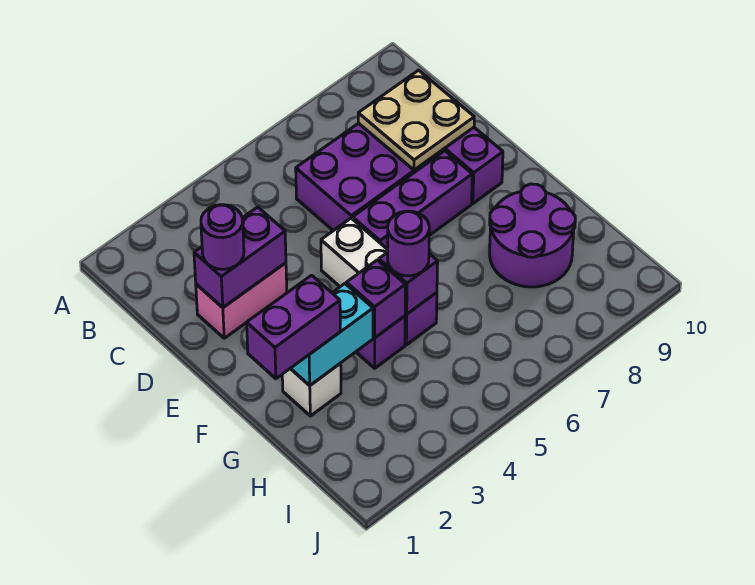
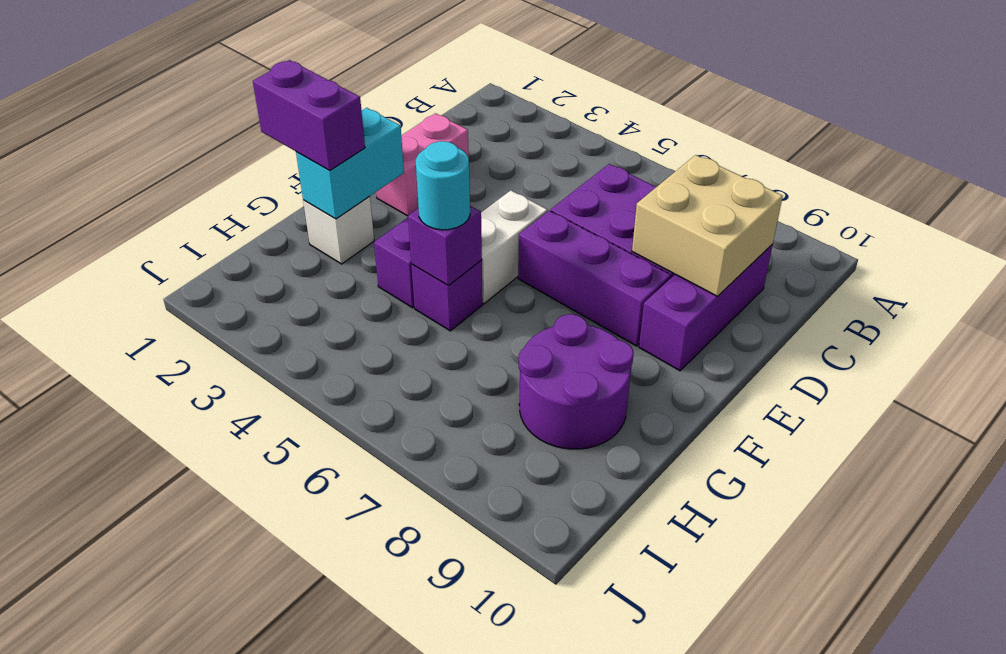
tan plate C8:D9 level 2 -> tan brick C8:D9 level 2
pink brick D2:D3 level 1 -> pink brick D2:E2 level 1
purple brick D2:D3 level 2 -> none
purple round brick D2 level 3 -> none
cyan brick G2:G3 level 2 -> cyan brick F2:G2 level 2
purple brick G4 level 2 -> none
purple round brick G5 level 3 -> cyan round brick G5 level 3

